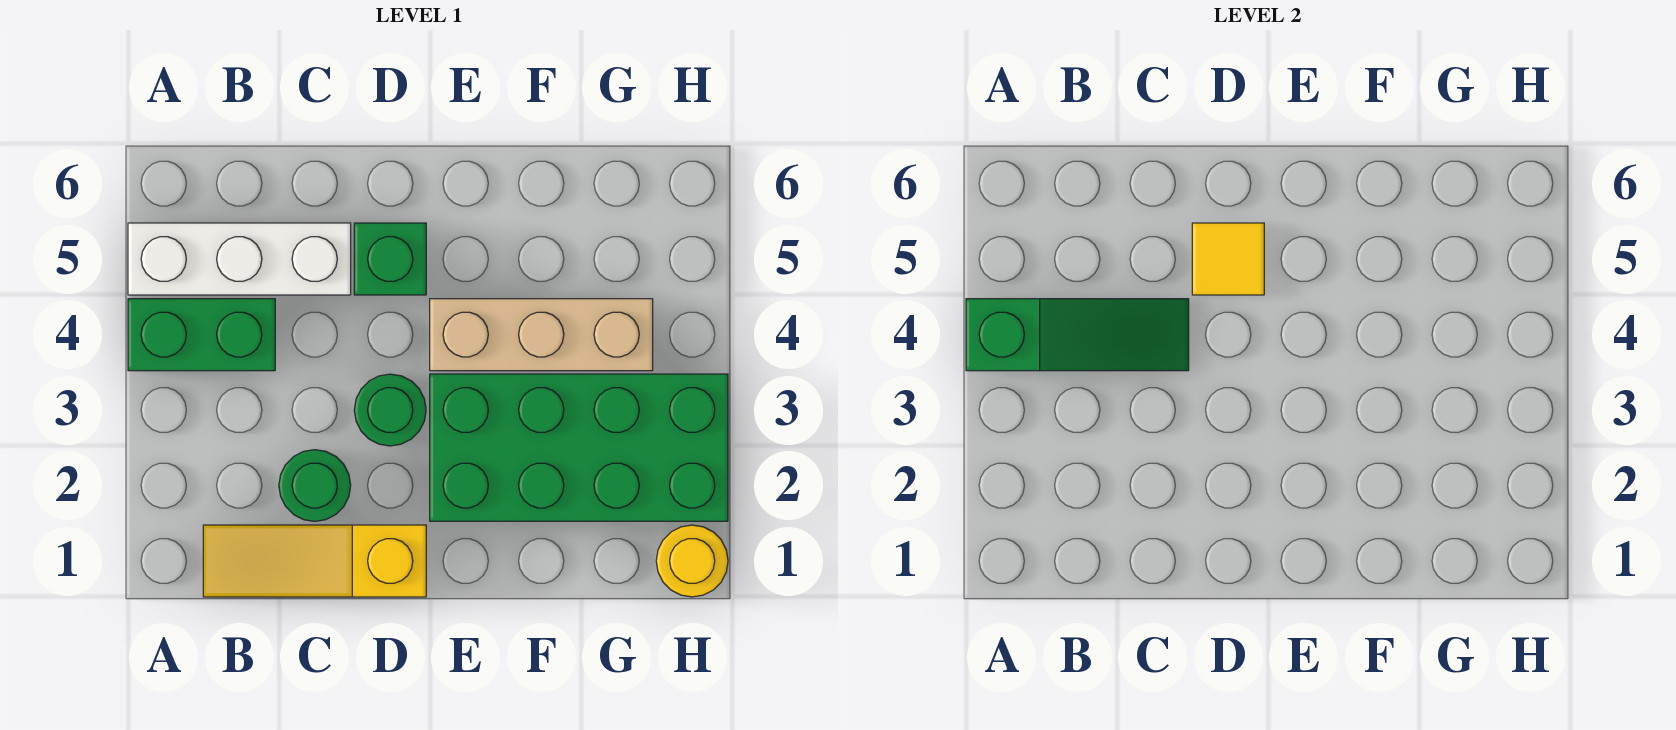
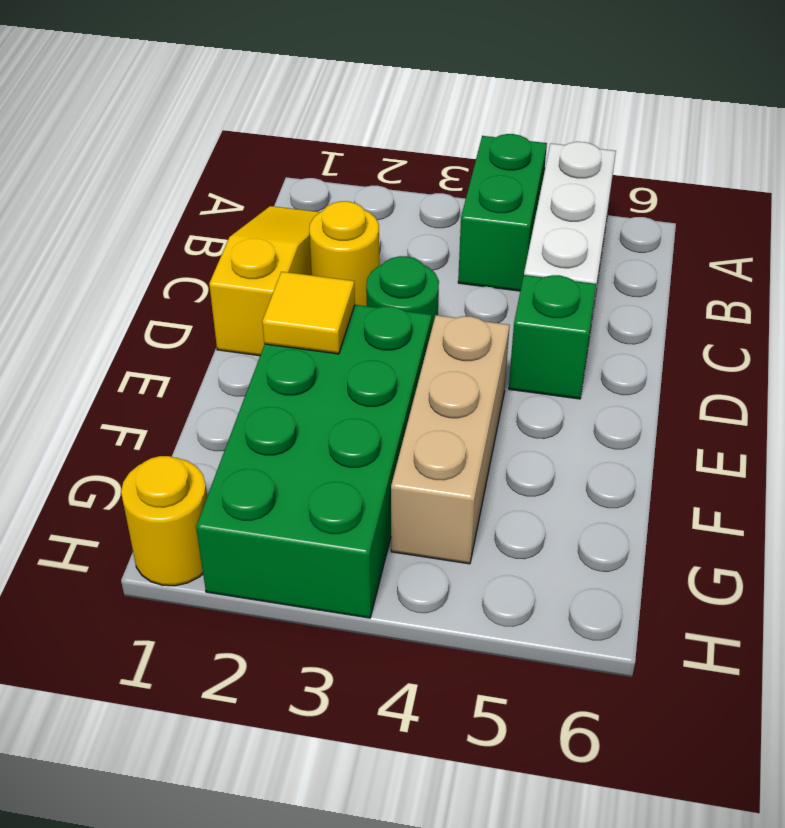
green slope A4:C4 level 2 top A -> none
green round brick C2 level 1 -> yellow round brick C2 level 1
yellow tile D5 level 2 -> yellow tile E2 level 2

